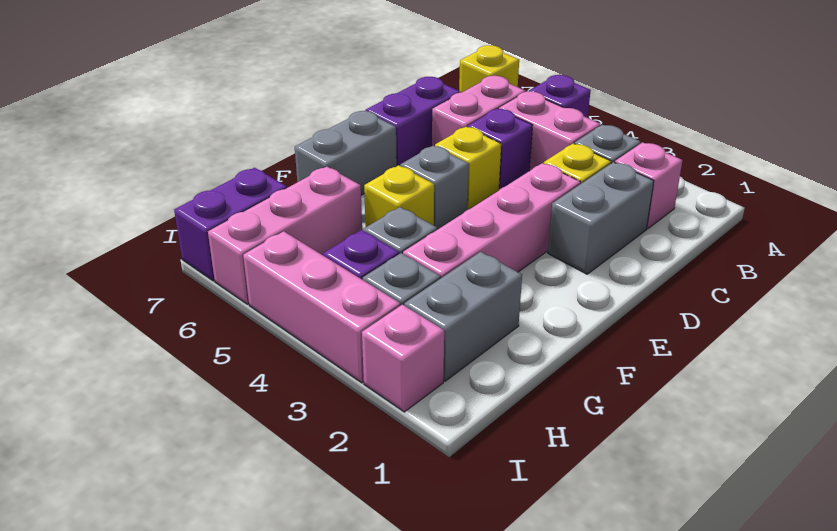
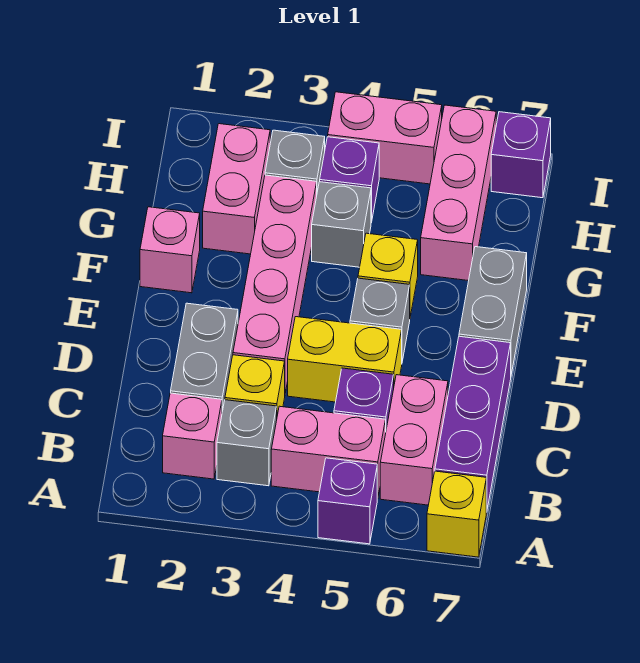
purple brick C7:D7 level 1 -> purple brick B7:D7 level 1
yellow brick D5 level 1 -> yellow brick D4:D5 level 1
grey brick G2:H2 level 1 -> pink brick G2:H2 level 1
purple brick H7:I7 level 1 -> purple brick I7 level 1
pink brick I2 level 1 -> pink brick F1 level 1
pink brick I3:I5 level 1 -> pink brick I4:I5 level 1

